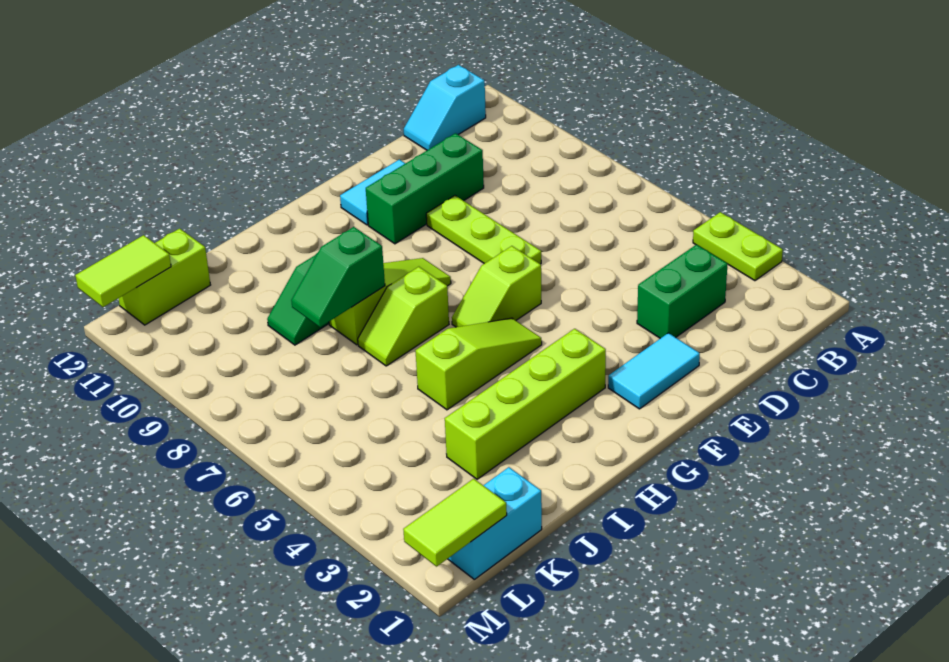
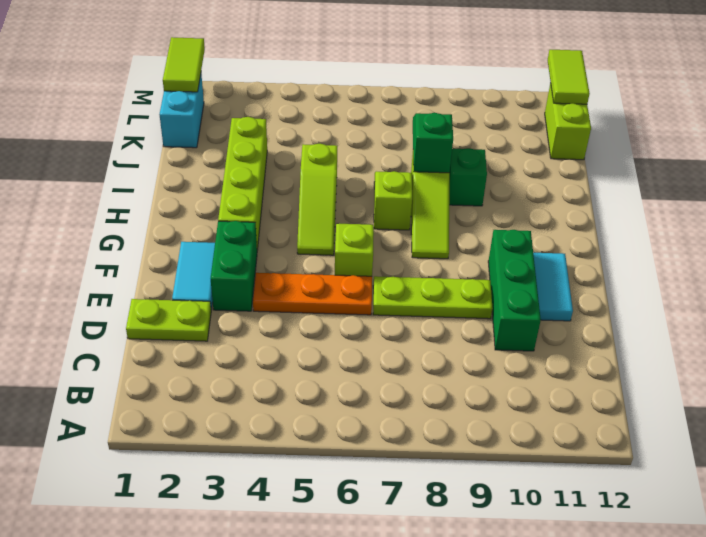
lime plate A3:A4 level 1 -> lime plate D1:D2 level 1
cyan slope B12:C12 level 1 top B -> none
green brick C3:D3 level 1 -> green brick E3:F3 level 1
none -> orange plate E4:E6 level 1

